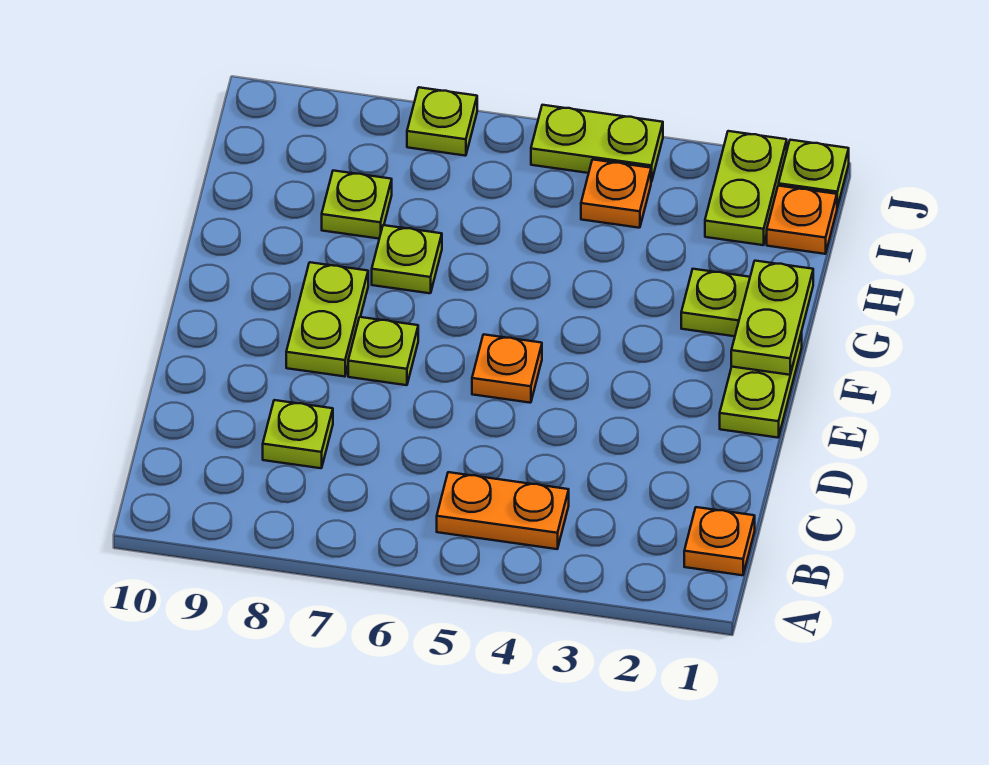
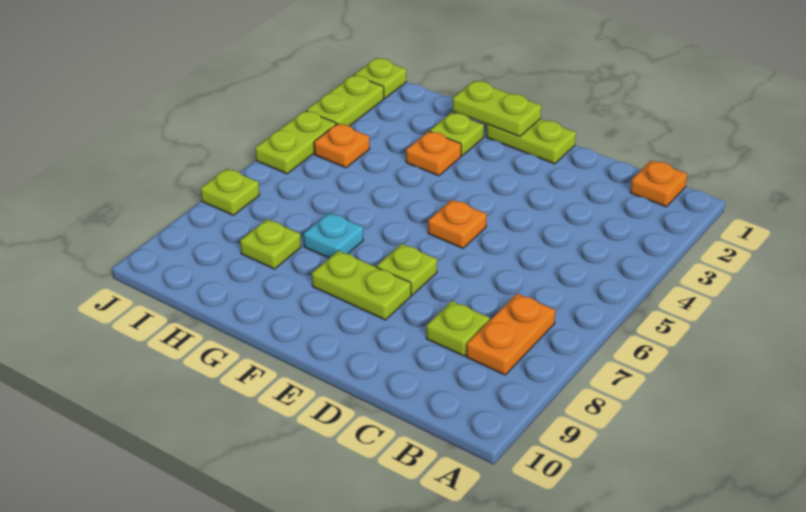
orange plate B4:B5 level 1 -> orange plate B7:B8 level 1
lime plate G7 level 1 -> cyan plate G7 level 1
orange plate I1 level 1 -> orange plate G3 level 1
lime plate I2:J2 level 1 -> lime plate J2:J3 level 1

